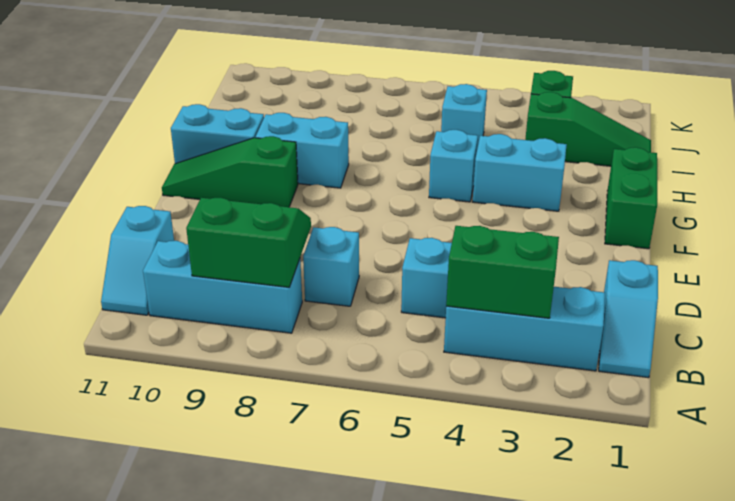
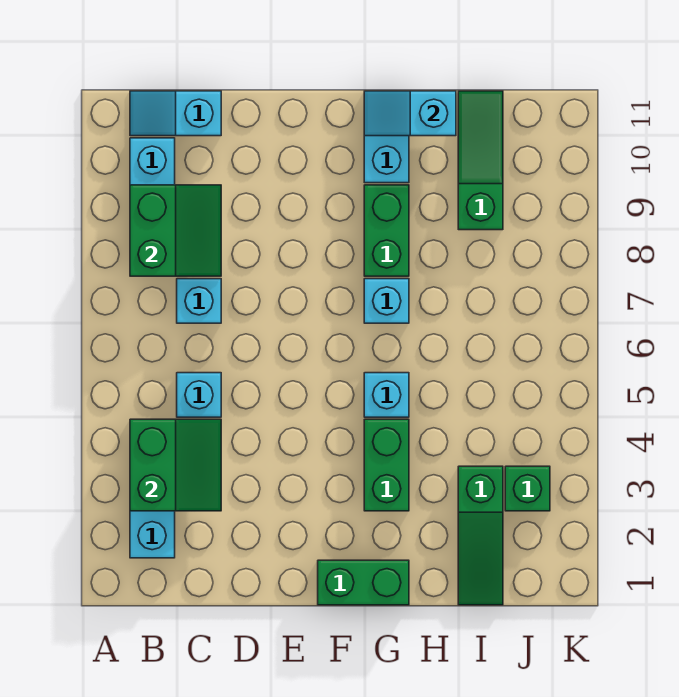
cyan slope B1:C1 level 1 top C -> cyan slope G11:H11 level 2 top H
green slope F9:F11 level 1 top 9 -> green slope I9:I11 level 1 top 9
cyan brick G3:G4 level 1 -> green brick G3:G4 level 1
cyan brick G8:G9 level 1 -> green brick G8:G9 level 1
cyan brick I5 level 1 -> cyan brick G7 level 1

